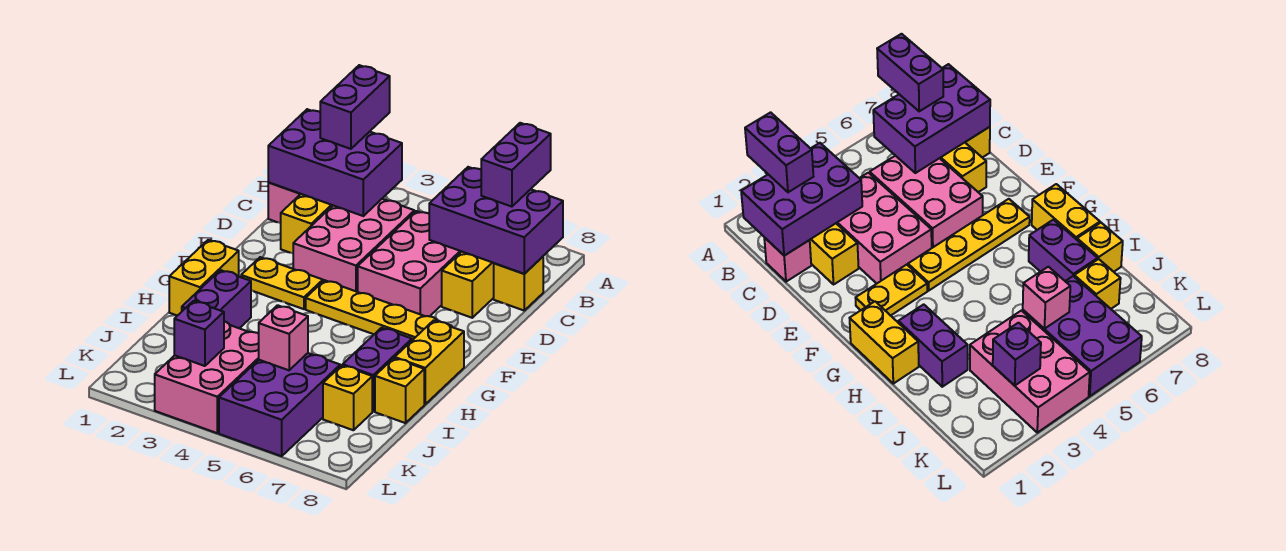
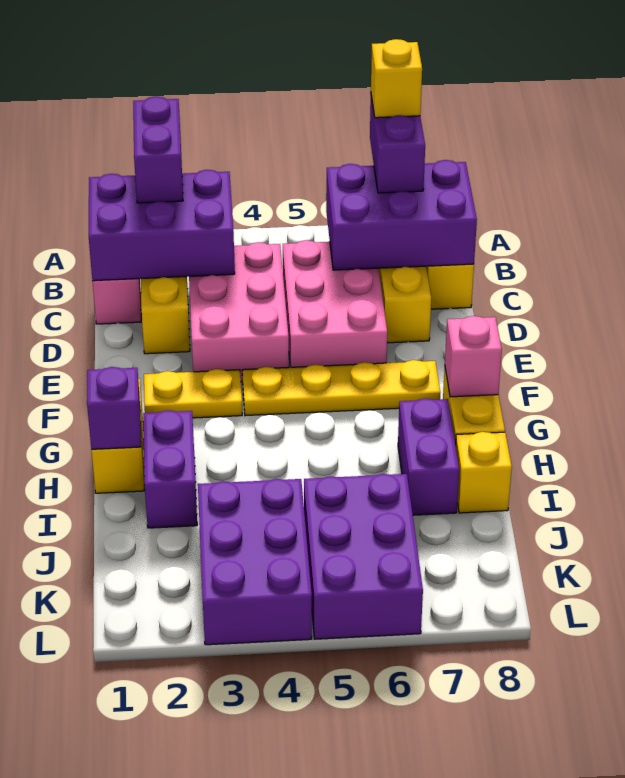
pink brick J3:L4 level 1 -> purple brick J3:L4 level 1
pink brick J5 level 2 -> pink brick G8 level 2
yellow brick J7 level 1 -> yellow brick A7 level 4
purple brick K3 level 2 -> purple brick H1 level 2

